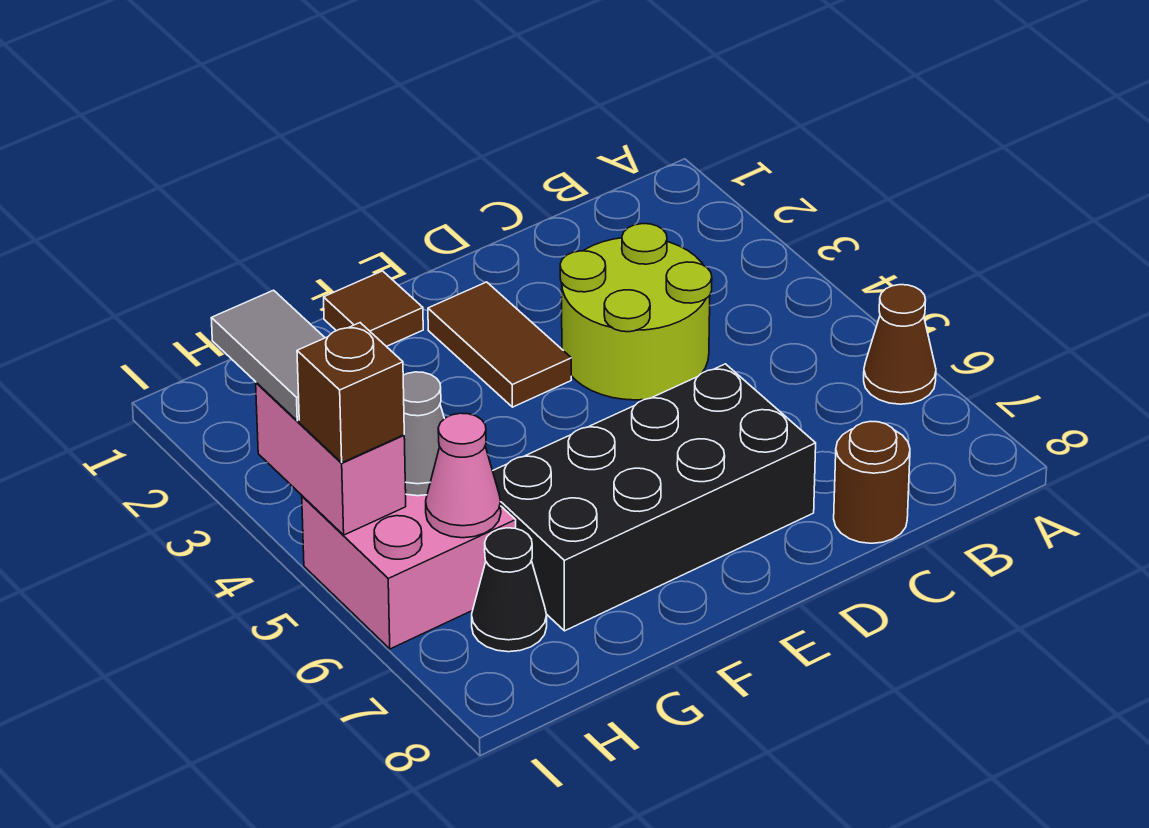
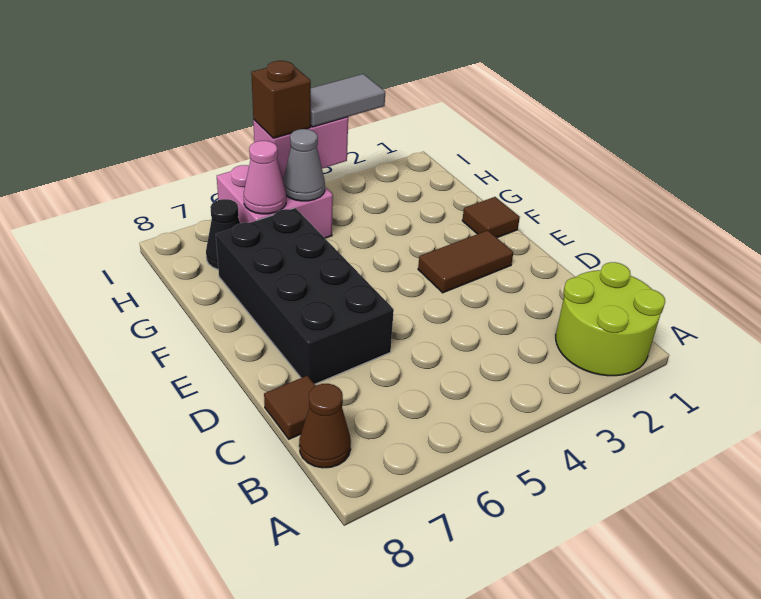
brown cone A6 level 1 -> brown cone B8 level 1
lime round brick C3:D4 level 1 -> lime round brick A1:B2 level 1
brown round brick C8 level 1 -> brown tile C8 level 1

